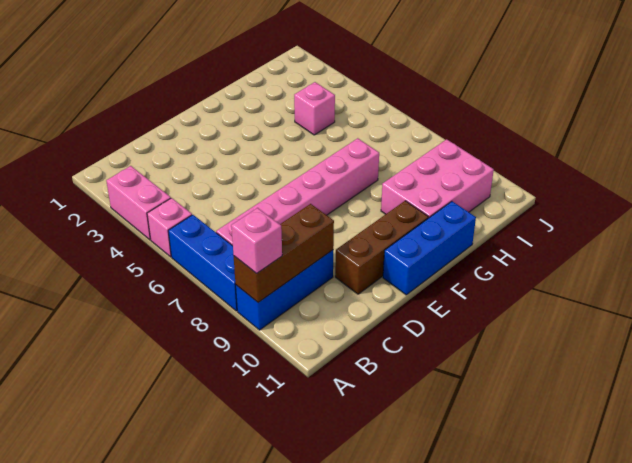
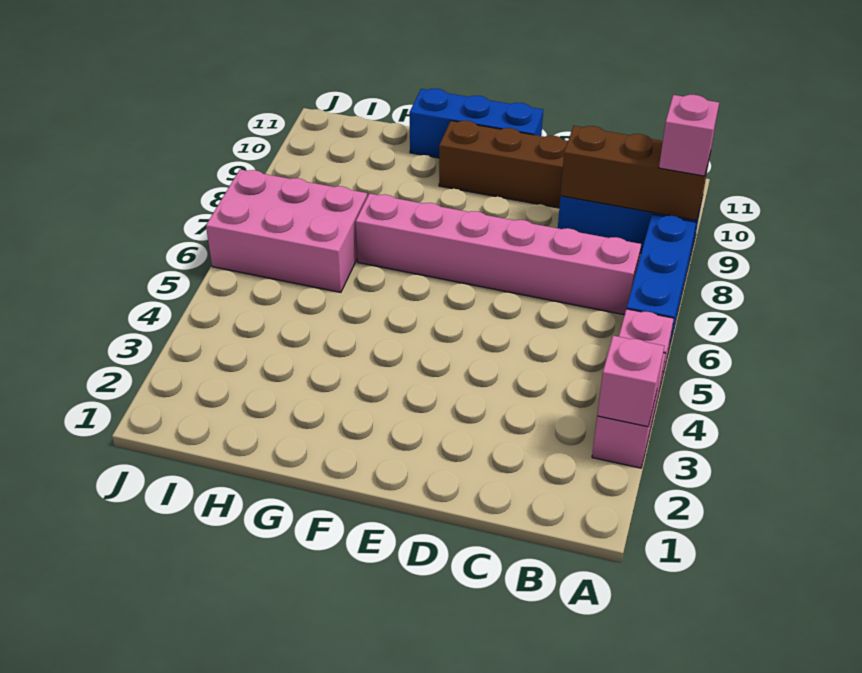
pink brick G9:I10 level 1 -> pink brick H6:J7 level 1
pink brick H4 level 1 -> pink brick A3 level 2

